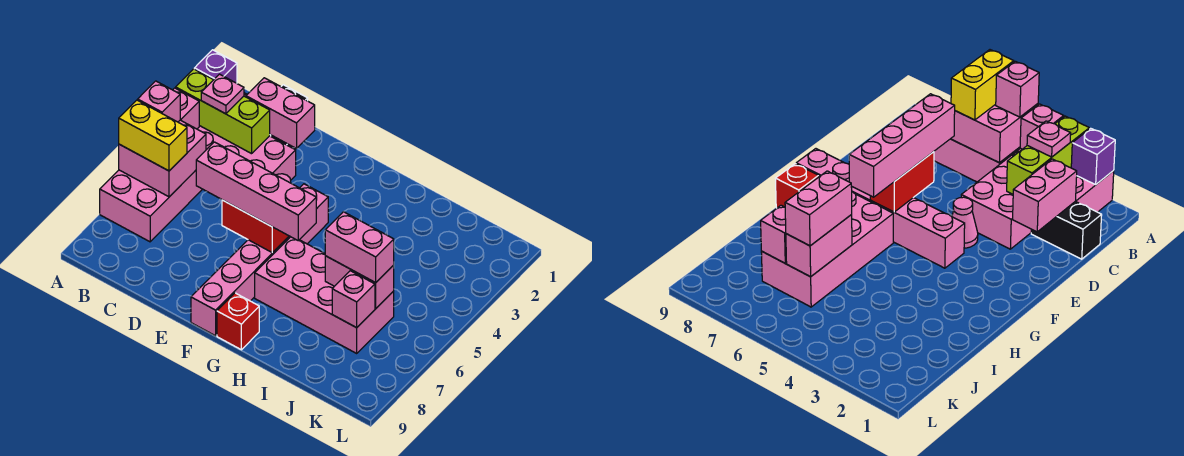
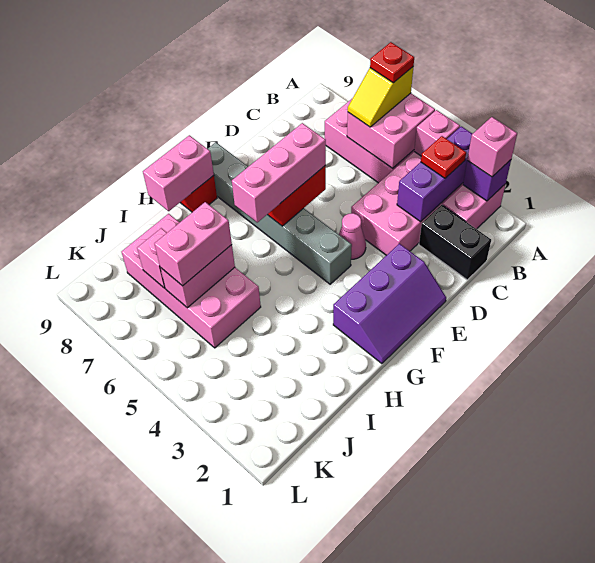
lime brick A3:C3 level 2 -> purple brick A3:C3 level 2
pink brick A5 level 3 -> pink brick A2 level 3
yellow brick A6:B6 level 3 -> yellow slope A6:B6 level 3 top A
none -> red plate A6 level 4
pink plate B3 level 3 -> red plate B3 level 3
pink brick C2:D2 level 2 -> pink brick G9:H9 level 2
pink brick D6:G6 level 3 -> pink brick E6:G6 level 3
none -> purple slope E1:G2 level 1 top 2
pink brick F4:F9 level 1 -> grey brick F4:F9 level 1
pink brick G6:J7 level 1 -> pink brick I5:J8 level 1

